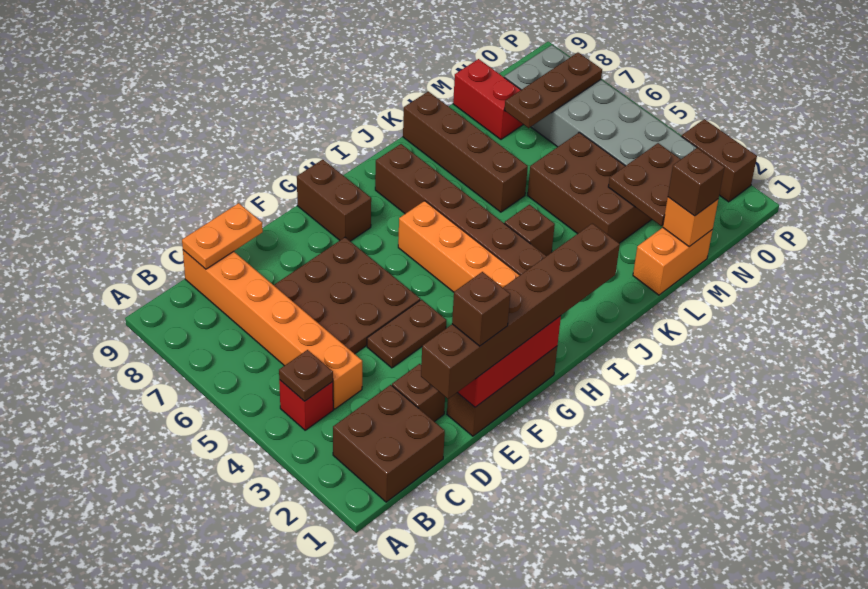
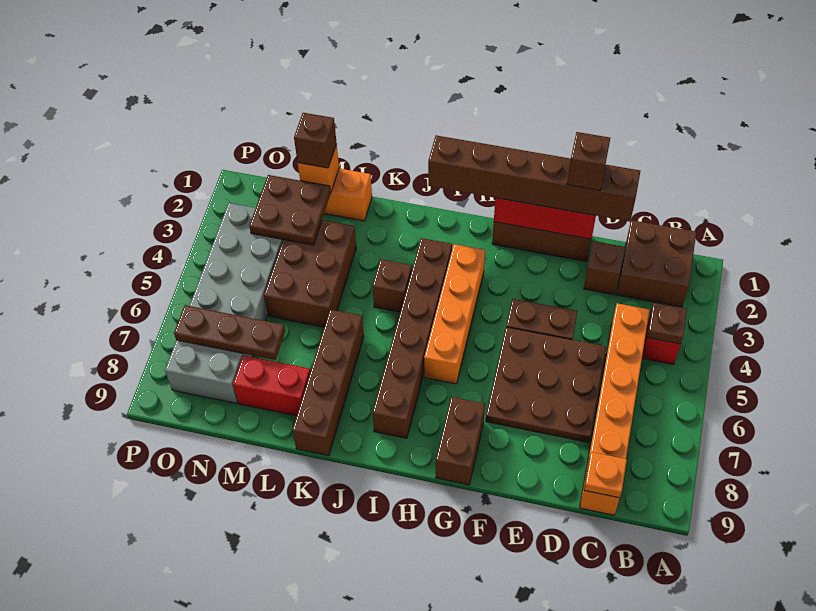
orange plate C9:D9 level 2 -> orange plate C9 level 2
red brick M8:M9 level 1 -> red brick L8:M8 level 1
brown brick P2:P3 level 1 -> none

